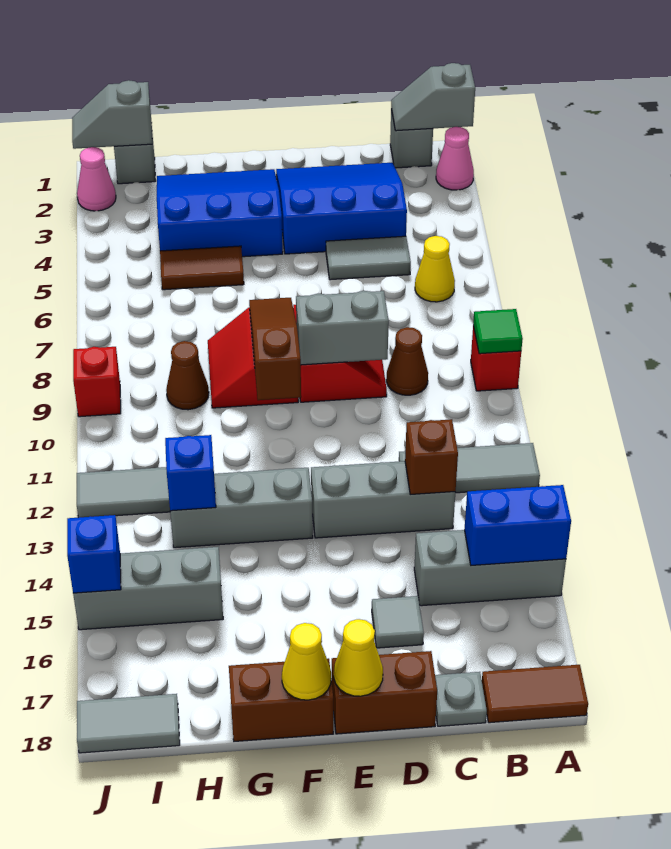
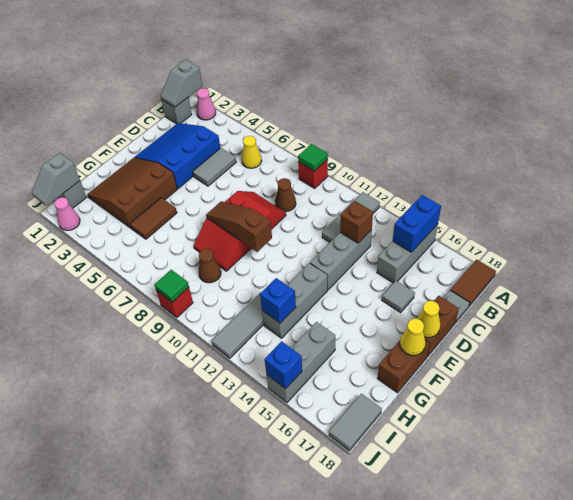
grey brick D9:E9 level 2 -> none
blue slope F2:H4 level 1 top 4 -> brown slope F2:H4 level 1 top 4
none -> green tile J9 level 2

